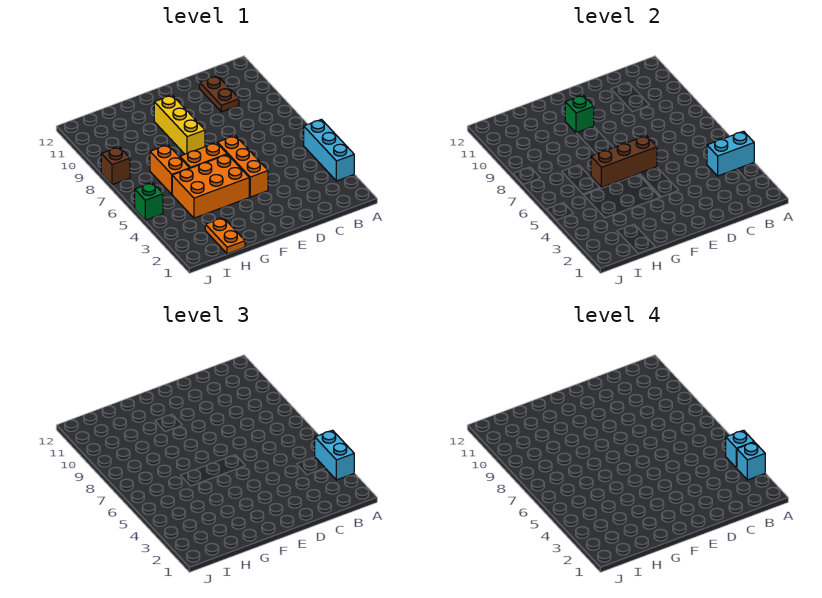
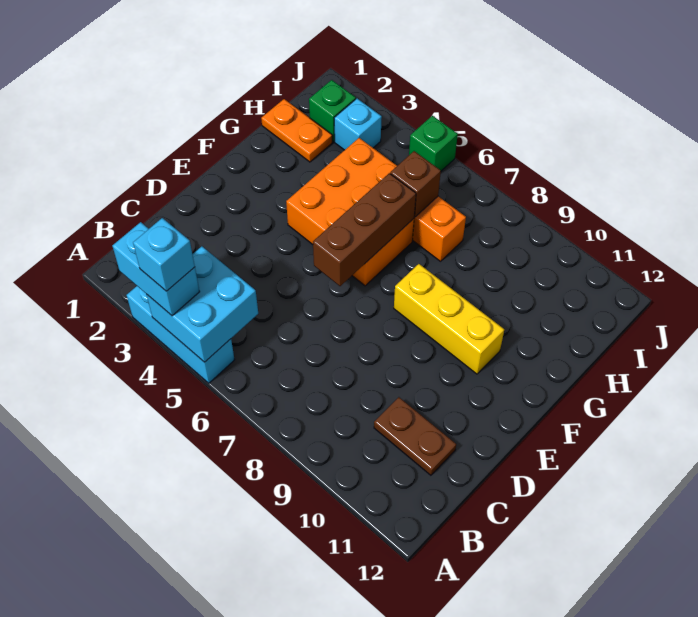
cyan brick A3 level 4 -> cyan brick I3 level 1
cyan brick A4:B4 level 2 -> cyan brick A4:B5 level 2
orange brick E4:E6 level 1 -> none
green brick F10 level 2 -> green brick I2 level 1
brown brick J8 level 1 -> brown brick H6 level 2

